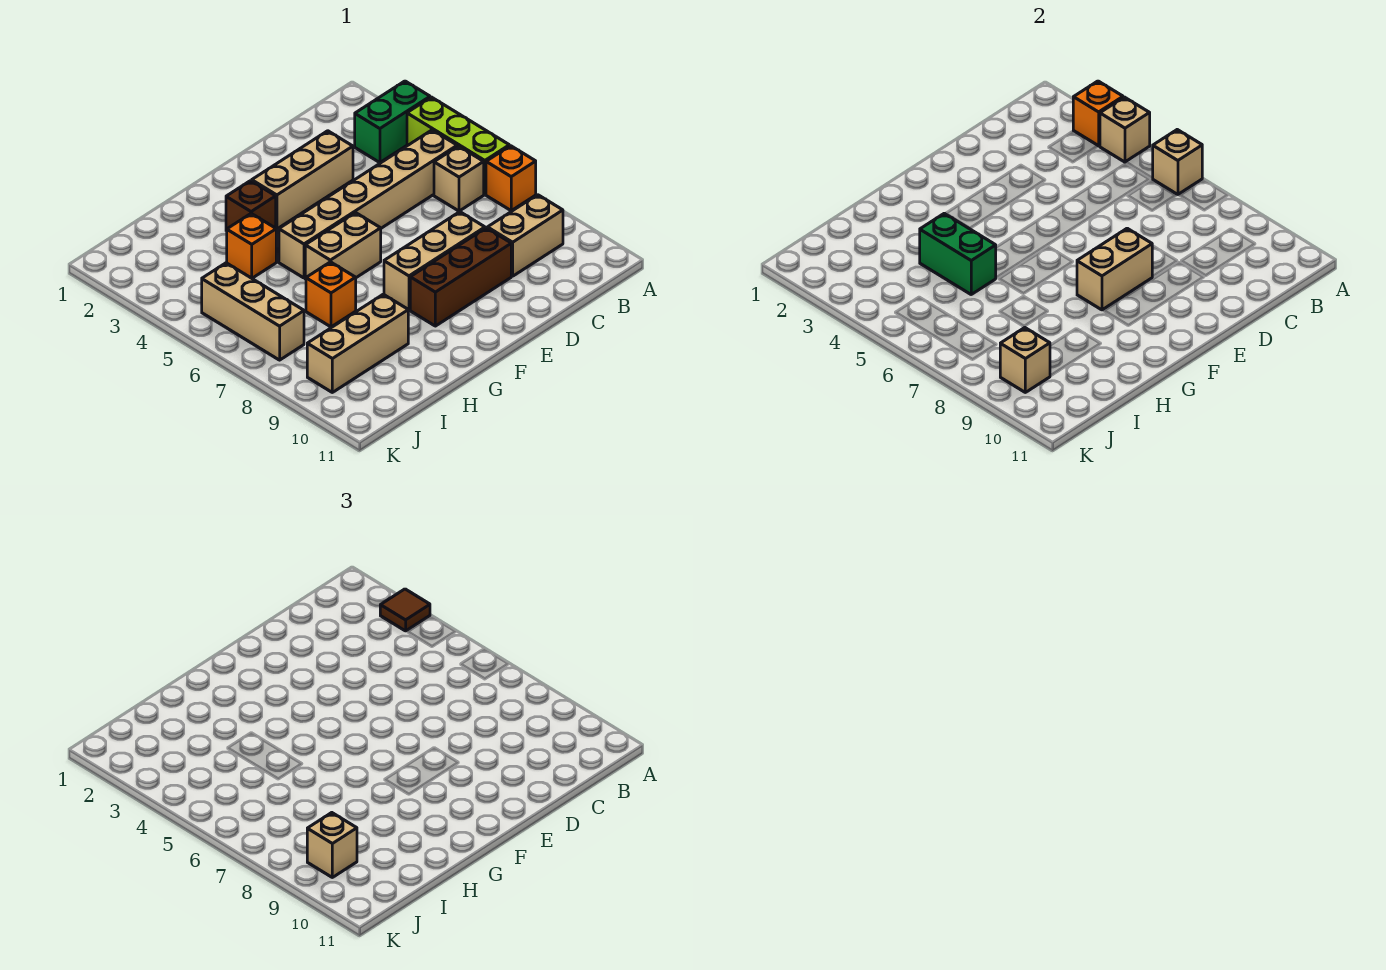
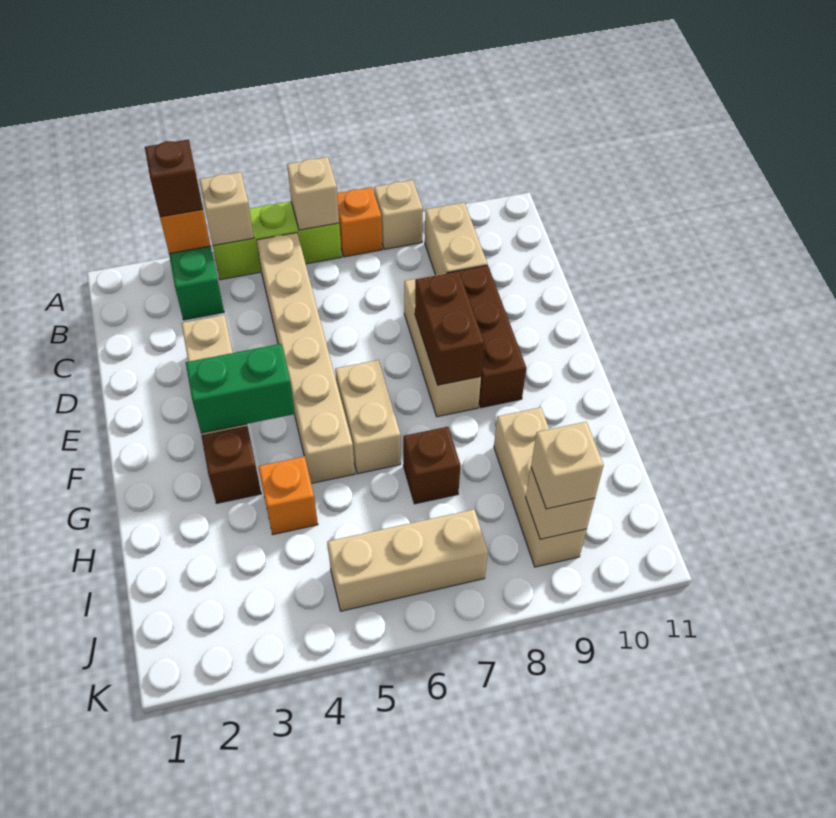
brown tile A3 level 3 -> brown brick A3 level 3
tan brick B6 level 1 -> tan brick A8 level 1
tan brick E8:F8 level 2 -> brown brick E8:F8 level 2
green brick H4:H5 level 2 -> green brick F3:F4 level 2
orange brick H7 level 1 -> brown brick H7 level 1

